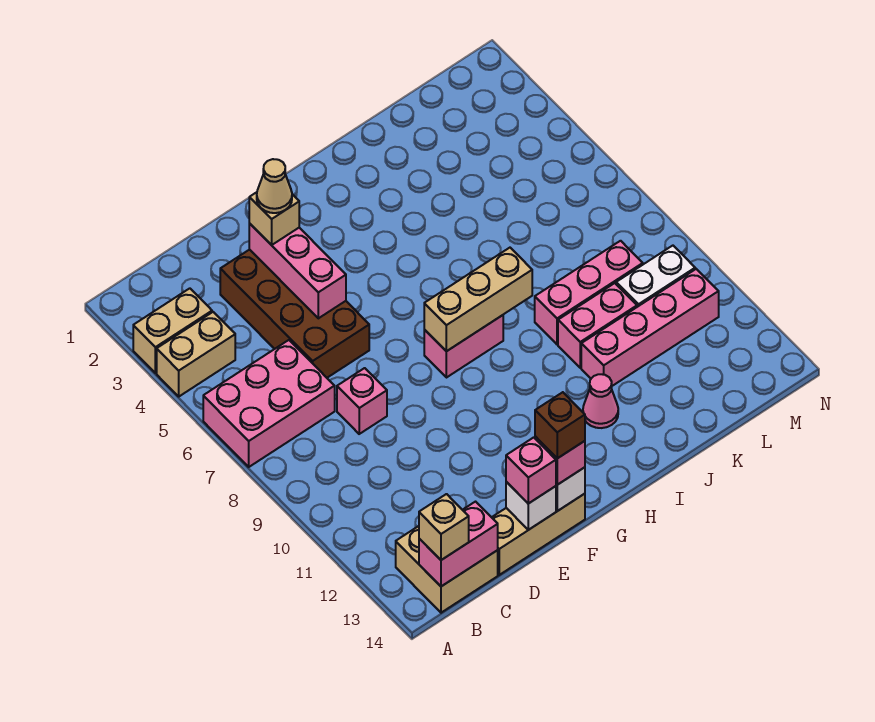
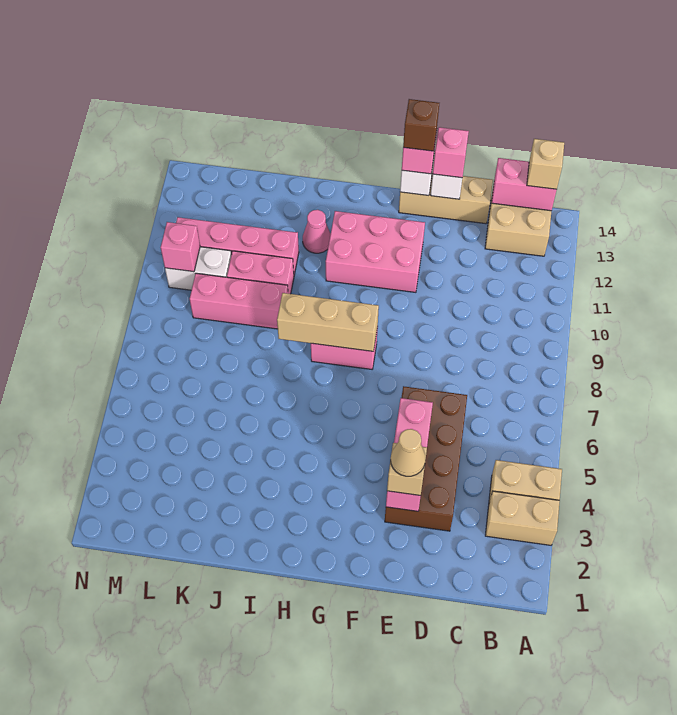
pink brick A6:C7 level 1 -> pink brick F11:H12 level 1
pink brick D8 level 1 -> pink brick M10 level 2

